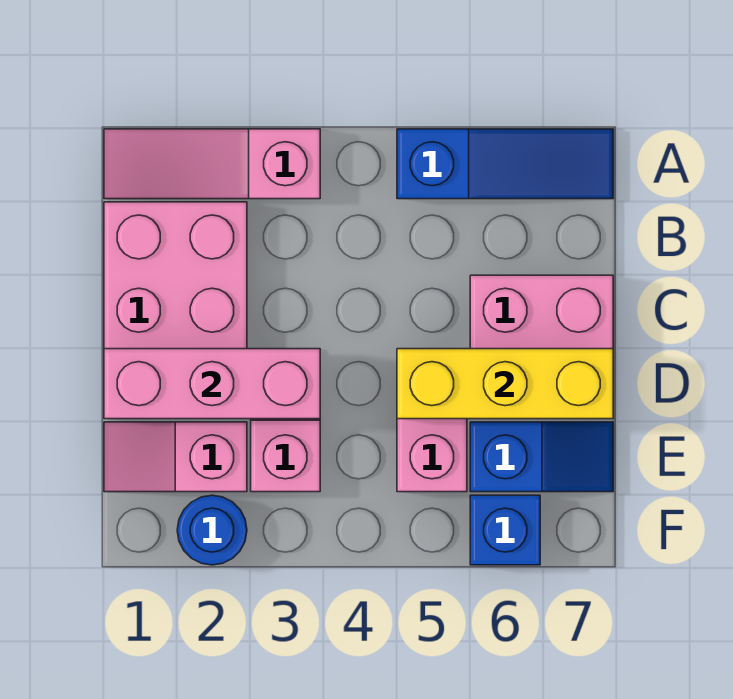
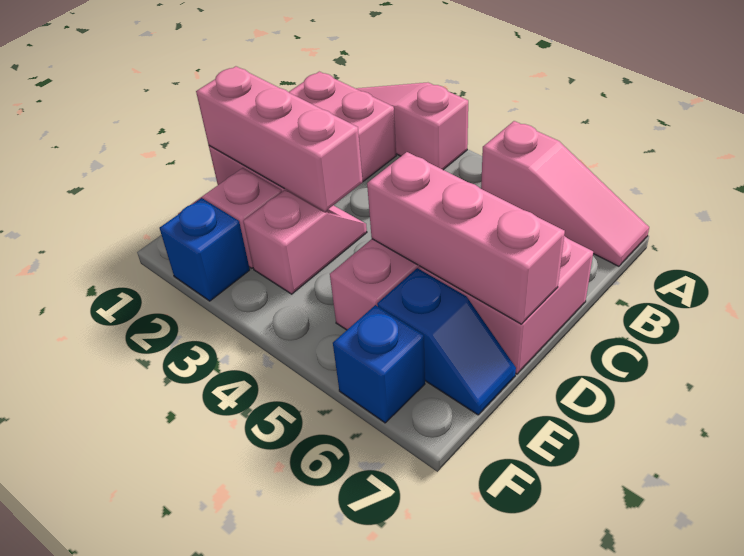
blue slope A5:A7 level 1 top 5 -> pink slope A5:A7 level 1 top 5
yellow brick D5:D7 level 2 -> pink brick D5:D7 level 2
blue round brick F2 level 1 -> blue brick F2 level 1

